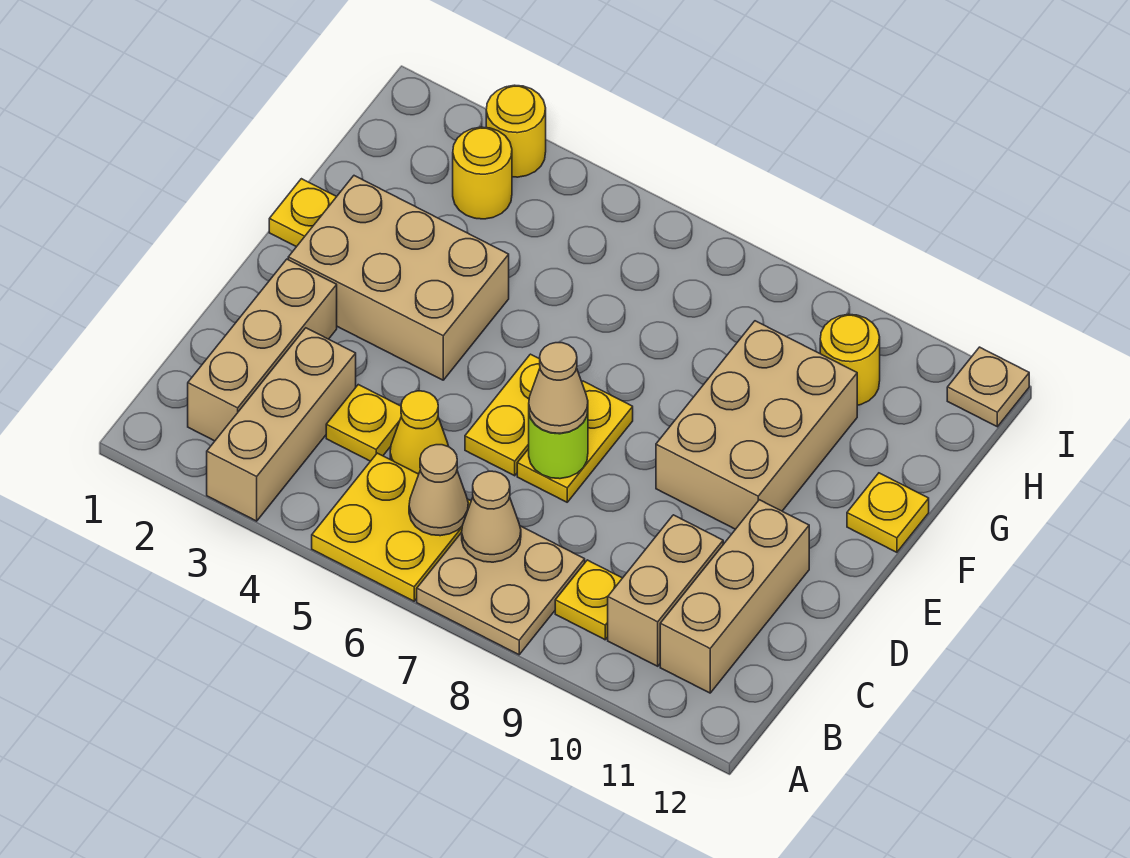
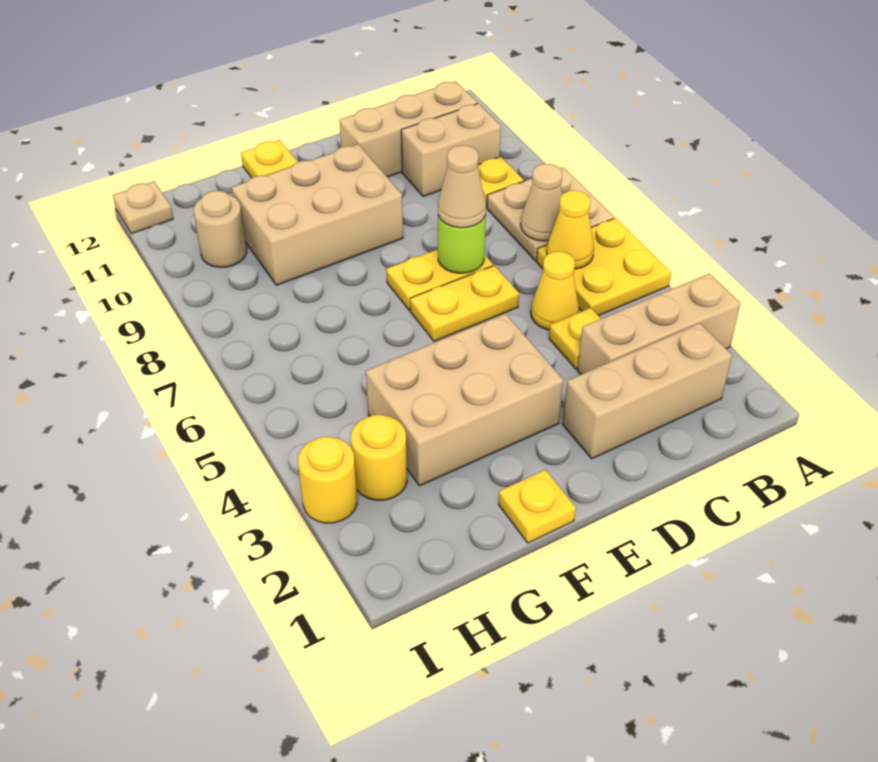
tan cone B6 level 2 -> yellow cone B6 level 2
tan brick E2:F4 level 1 -> tan brick E3:G4 level 1
yellow round brick H10 level 1 -> tan round brick H10 level 1

